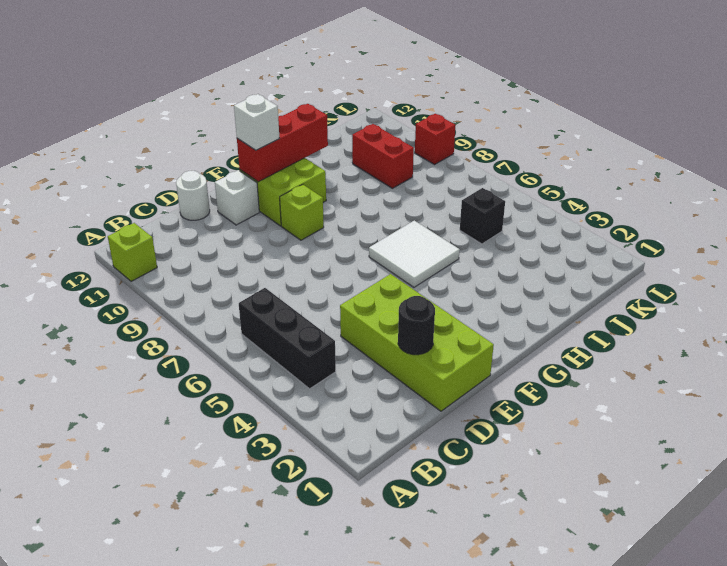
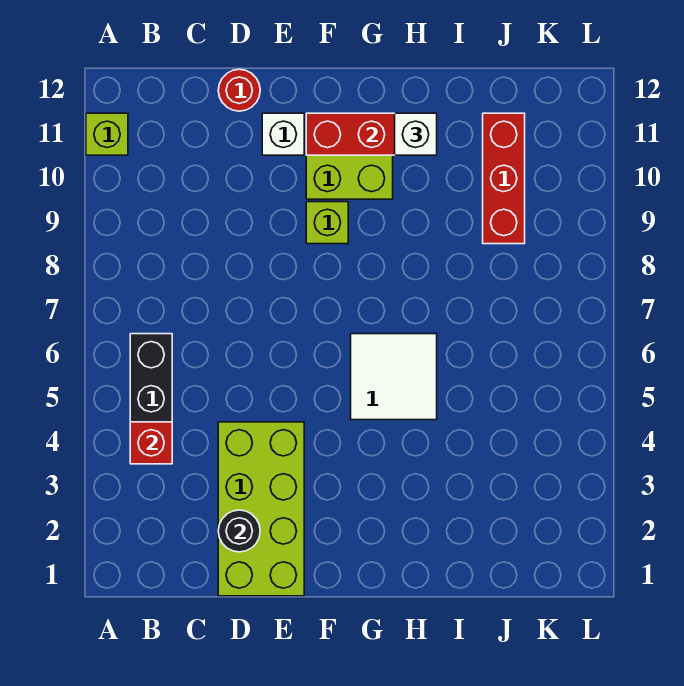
white round brick D12 level 1 -> red round brick D12 level 1
white brick F11 level 3 -> white brick H11 level 3
black brick J5 level 1 -> none
red brick J9:J10 level 1 -> red brick J9:J11 level 1
red brick L9 level 1 -> red brick B4 level 2

